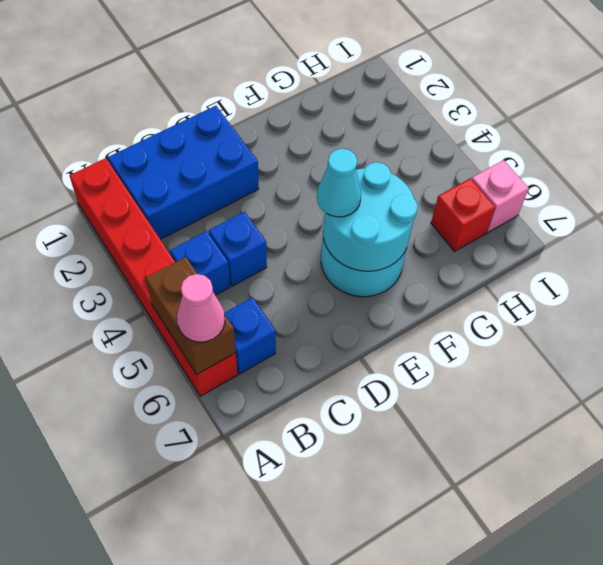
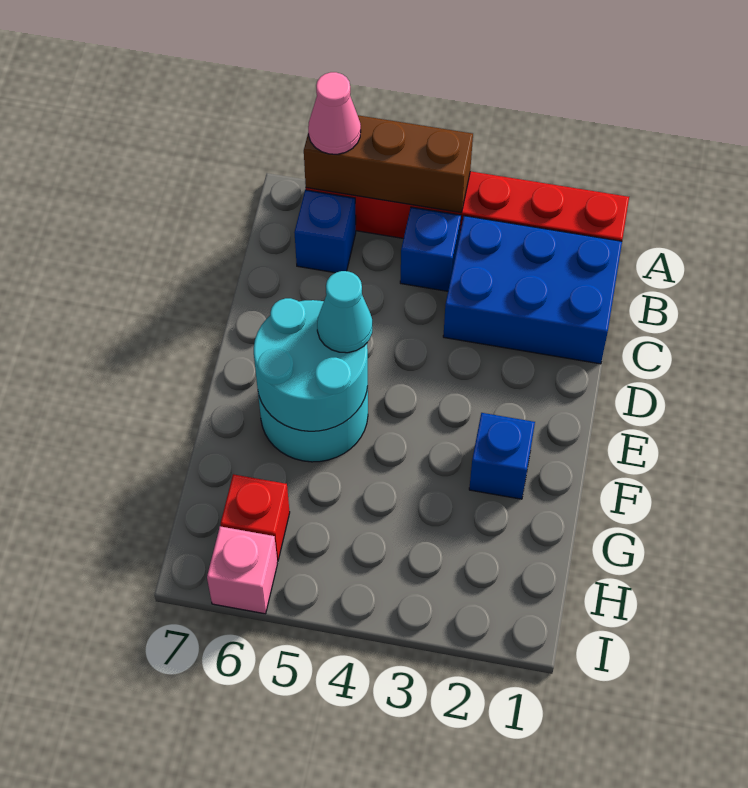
brown brick A5:A6 level 2 -> brown brick A4:A6 level 2
blue brick B1:D2 level 1 -> blue brick B1:C3 level 1
blue brick C4 level 1 -> blue brick F2 level 1

